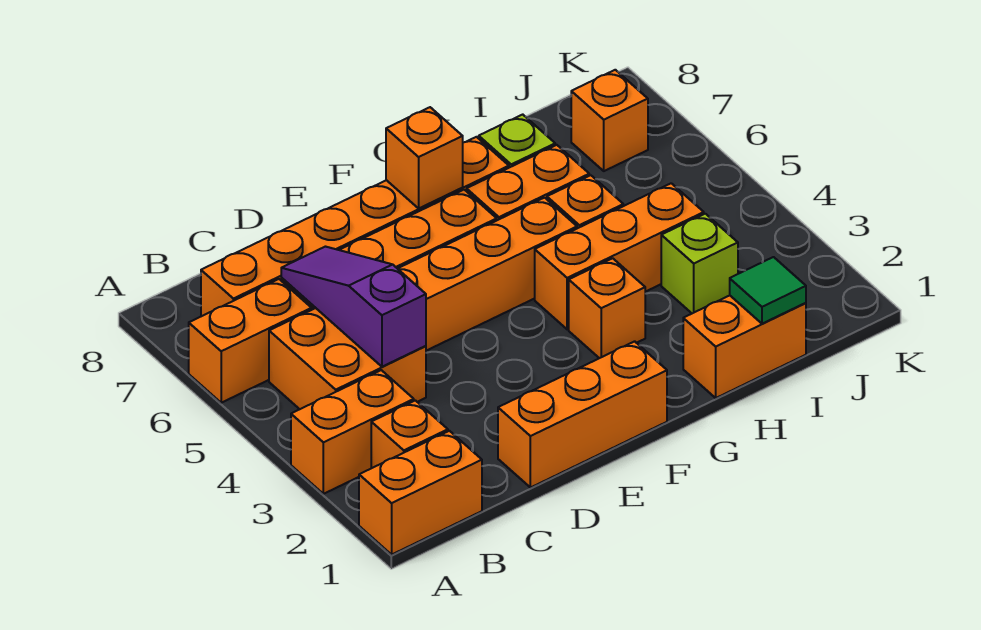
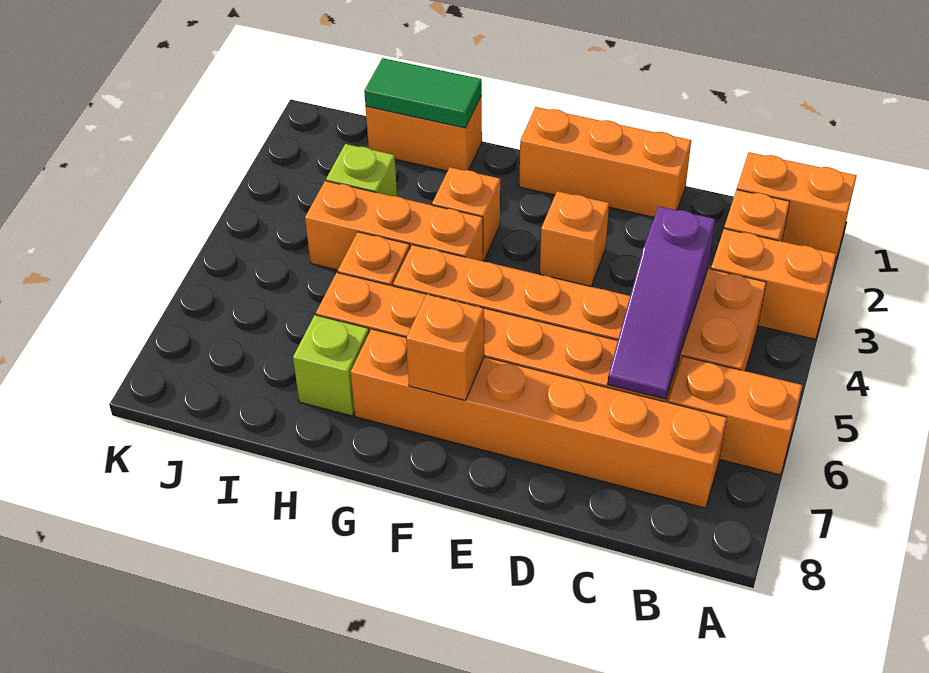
green tile I1 level 2 -> green tile H1:I1 level 2
orange brick J7 level 1 -> orange brick E3 level 1

